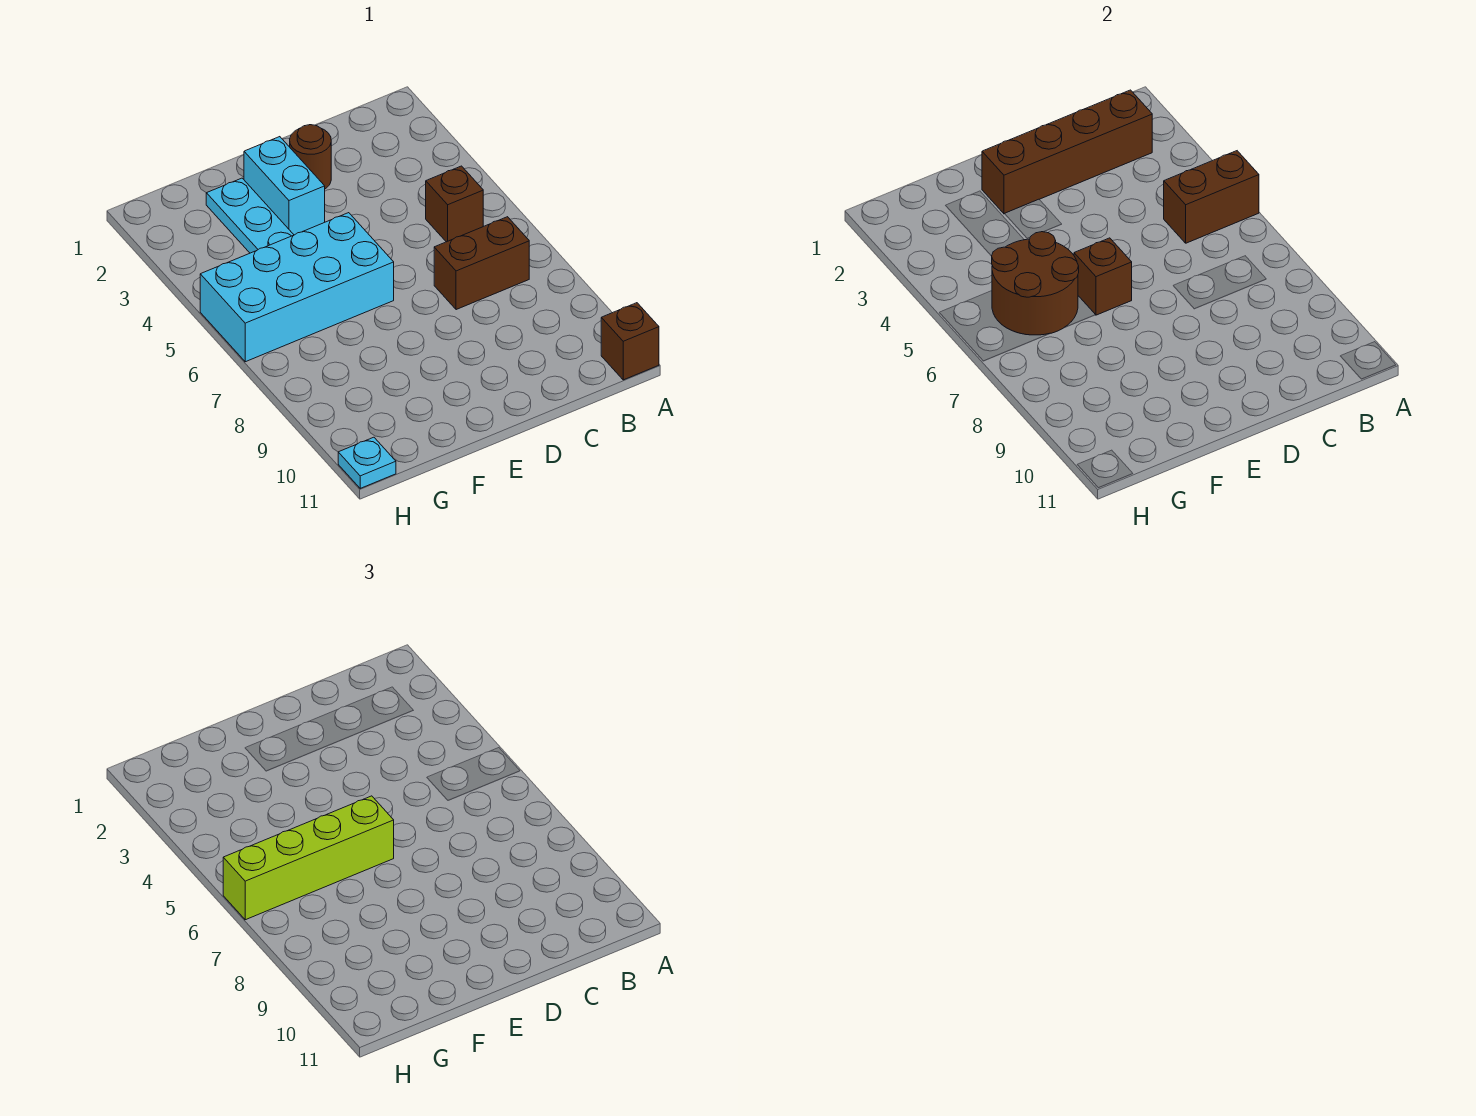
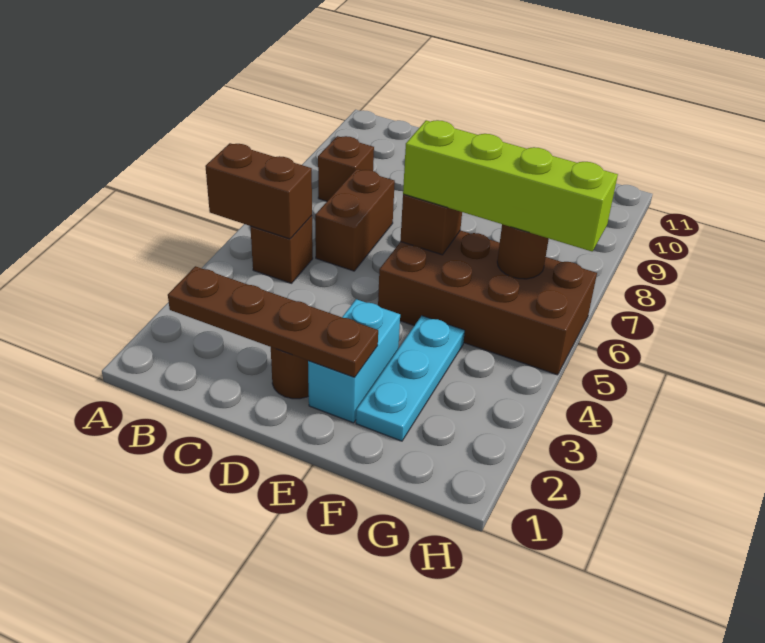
brown brick A11 level 1 -> brown brick B8 level 1
brown brick B2:E2 level 2 -> brown plate B2:E2 level 2
brown brick B7:C7 level 1 -> brown brick C6:C7 level 1
cyan brick E5:H6 level 1 -> brown brick E5:H6 level 1
brown round brick F5:G6 level 2 -> brown round brick G6 level 2
cyan plate H11 level 1 -> none

